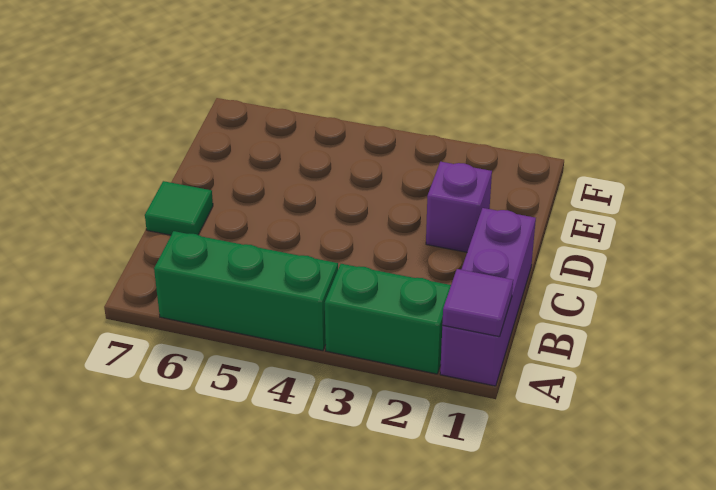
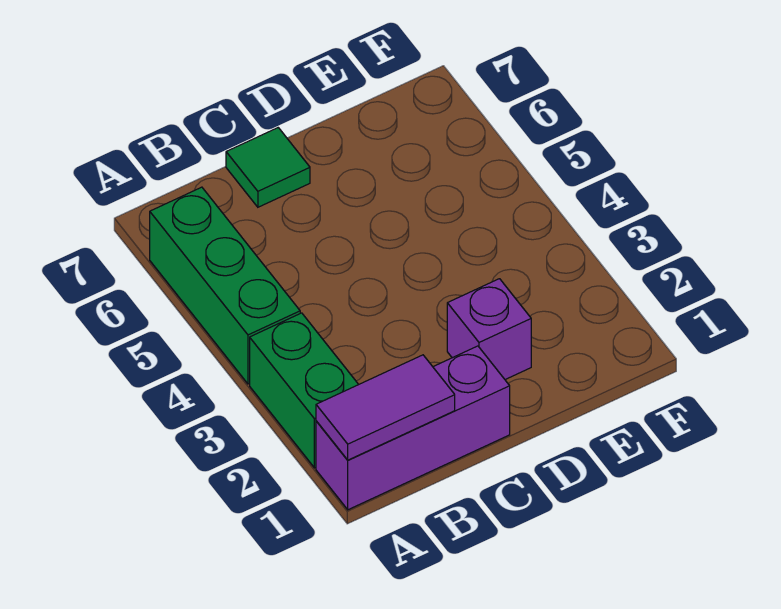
purple tile A1 level 2 -> purple tile A1:B1 level 2

